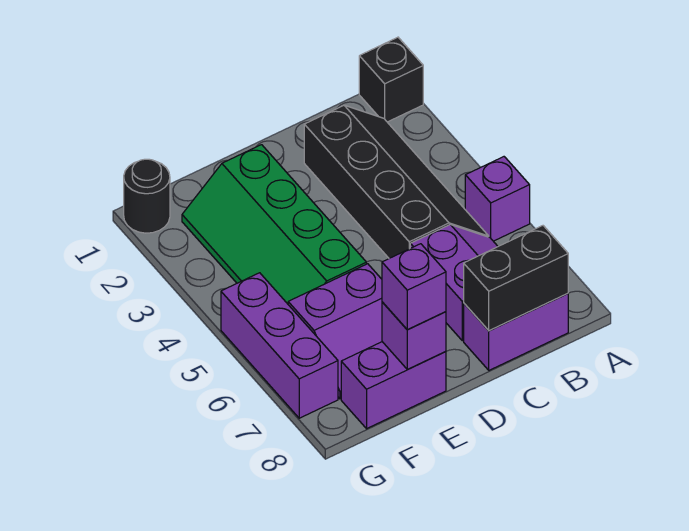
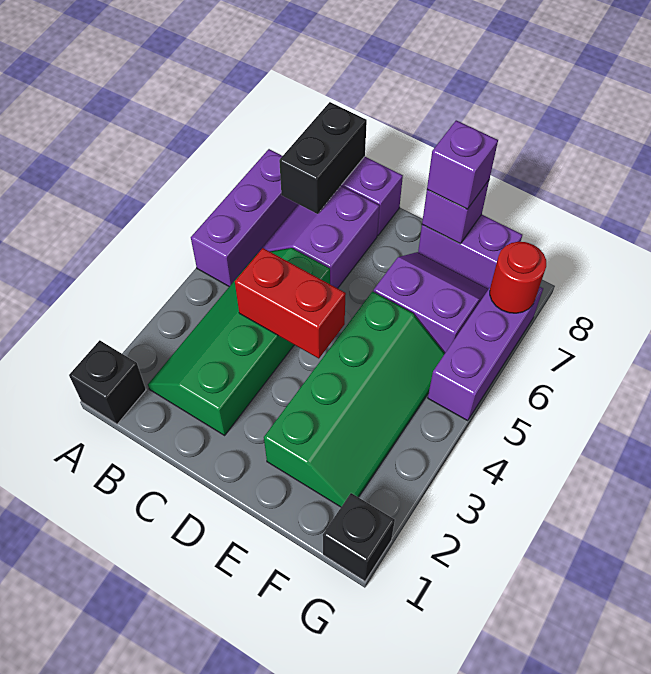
purple brick A5 level 1 -> purple brick A5:A7 level 1
black slope B2:C5 level 1 top C -> green slope B2:C5 level 1 top C
black brick B8:C8 level 2 -> black brick B7:B8 level 2
none -> red brick C4:D4 level 2
black round brick G1 level 1 -> black brick G1 level 1
none -> red round brick G7 level 2

